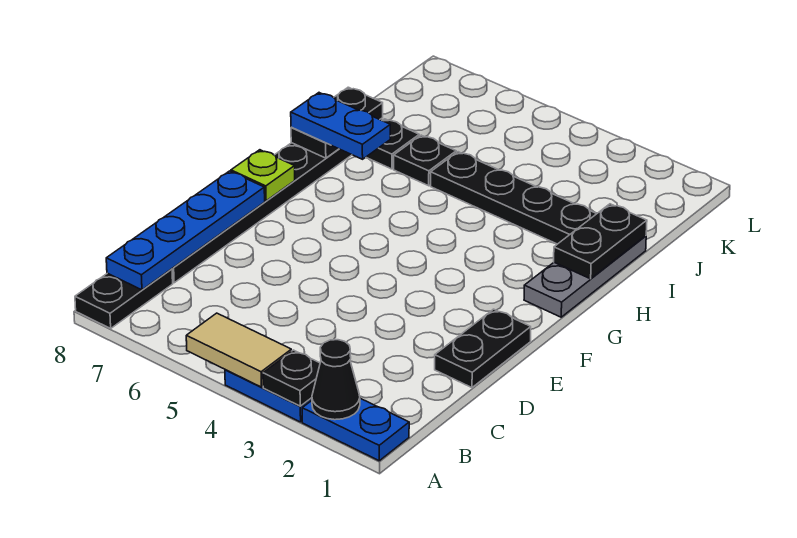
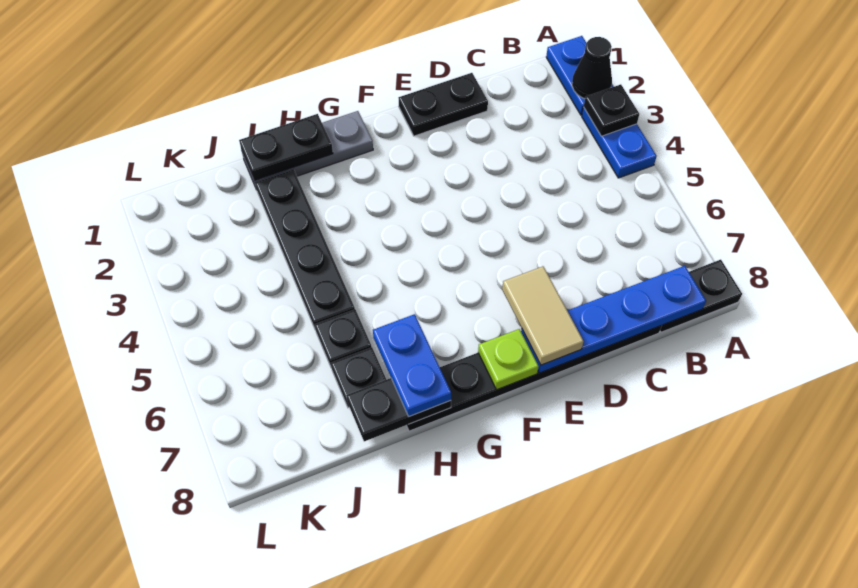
tan tile A4:A5 level 2 -> tan tile E7:E8 level 3

